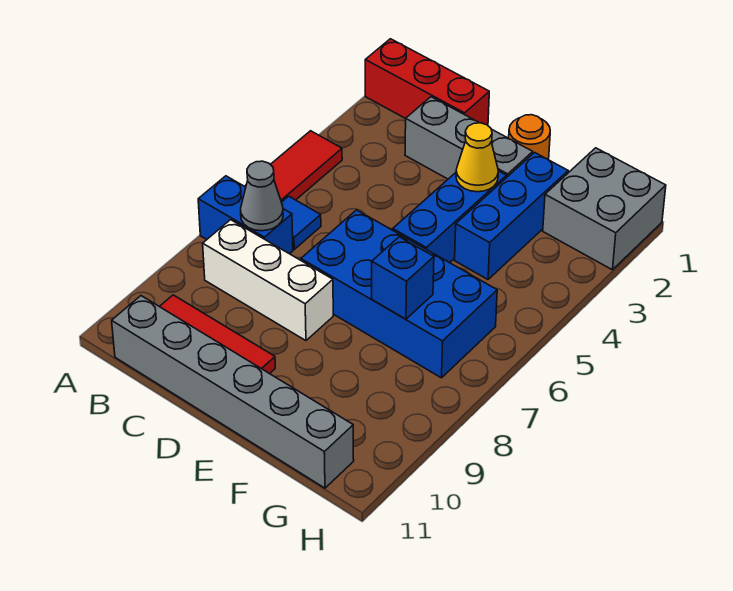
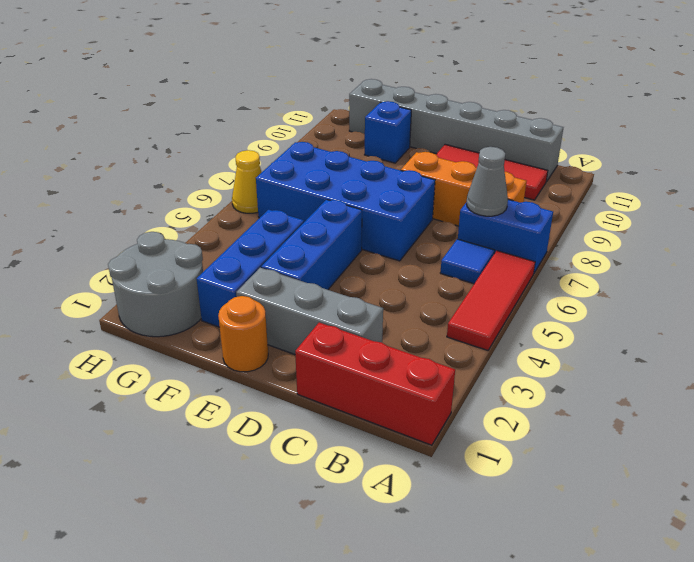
white brick B8:D8 level 1 -> orange brick B8:D8 level 1
yellow cone E3 level 2 -> yellow cone H6 level 1
blue brick F7 level 2 -> blue brick F10 level 1
grey brick G1:H2 level 1 -> grey round brick G1:H2 level 1

